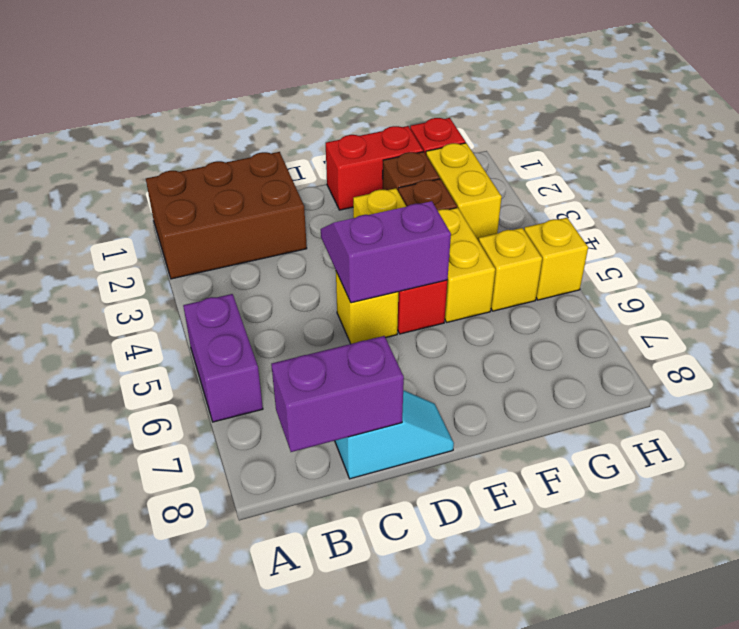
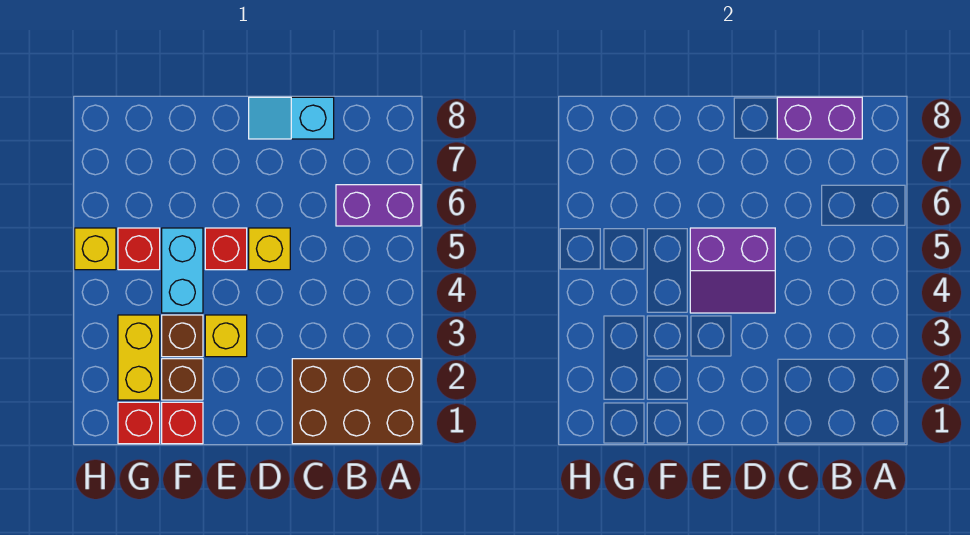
purple brick A5:A6 level 1 -> purple brick A6:B6 level 1
red brick E1:F1 level 1 -> red brick F1 level 1
yellow brick F4:F5 level 1 -> cyan brick F4:F5 level 1
yellow brick G5 level 1 -> red brick G5 level 1

